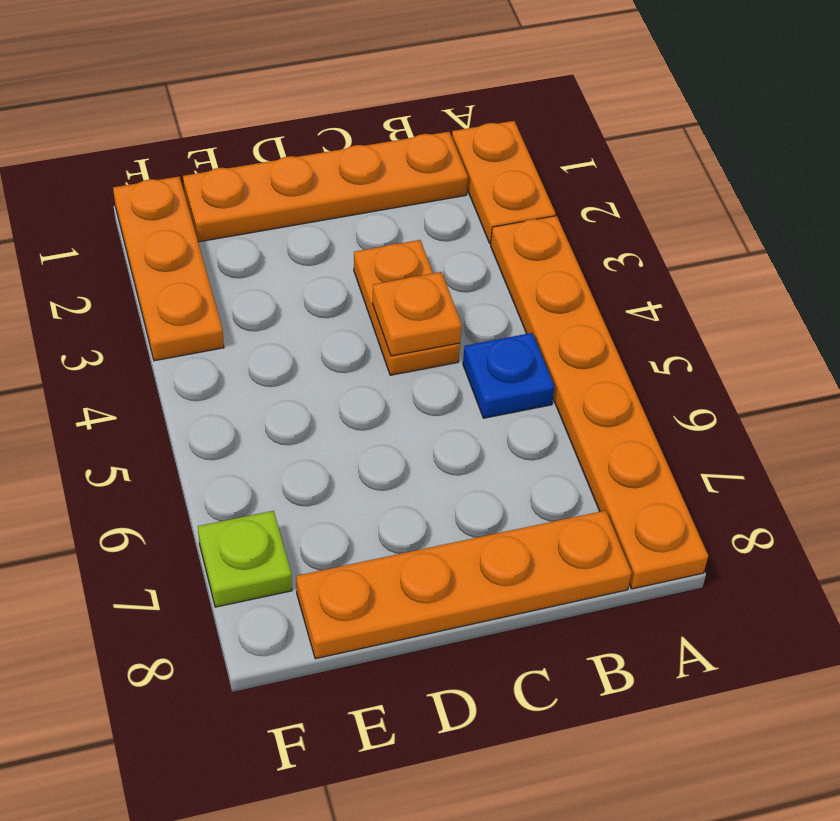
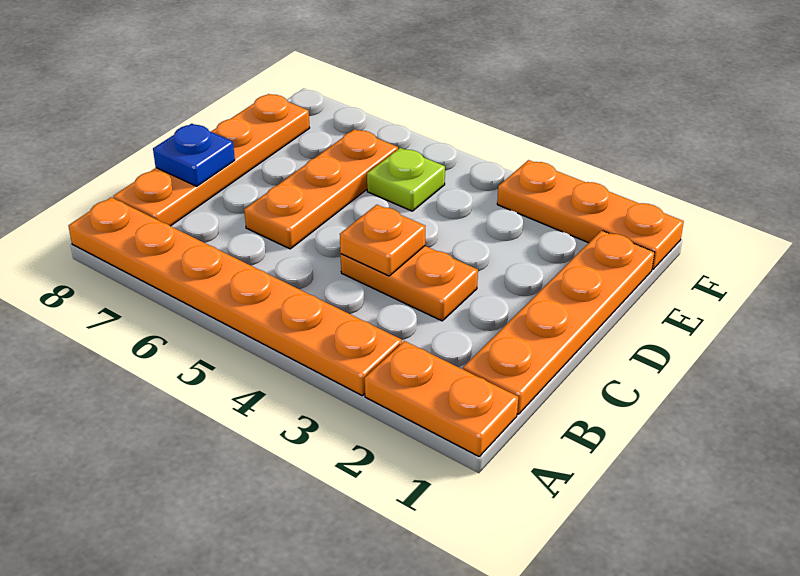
blue plate B5 level 1 -> blue plate C8 level 2
none -> orange plate C6:E6 level 1
lime plate F7 level 1 -> lime plate E5 level 1

